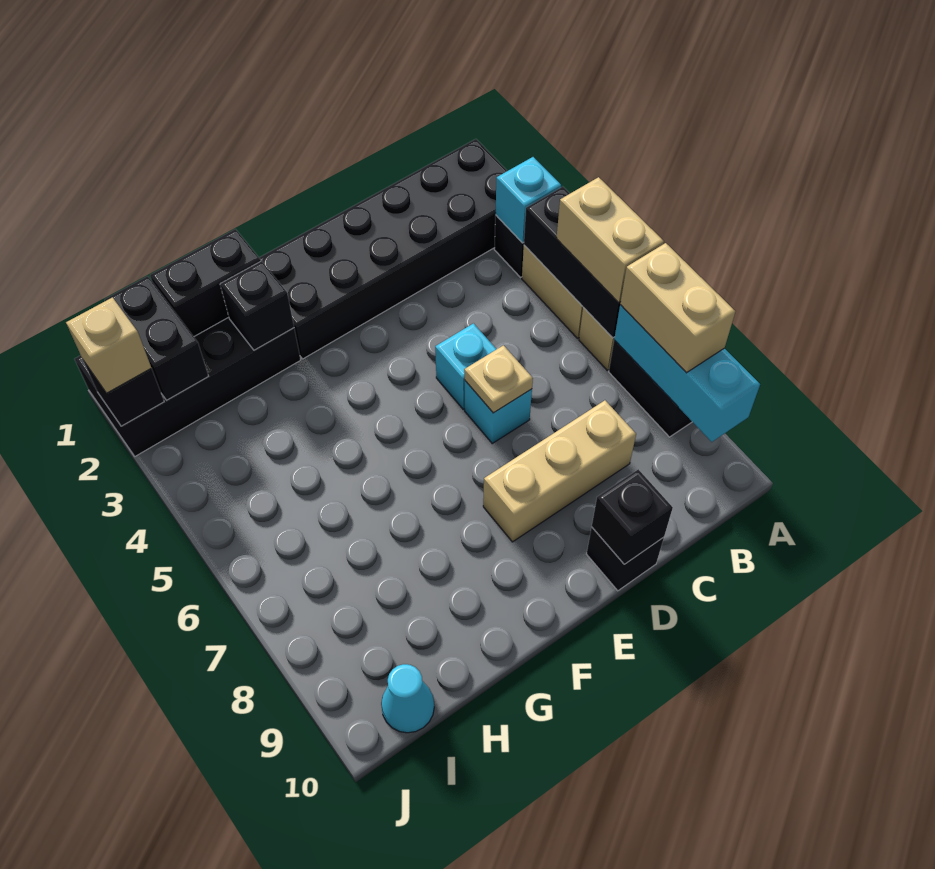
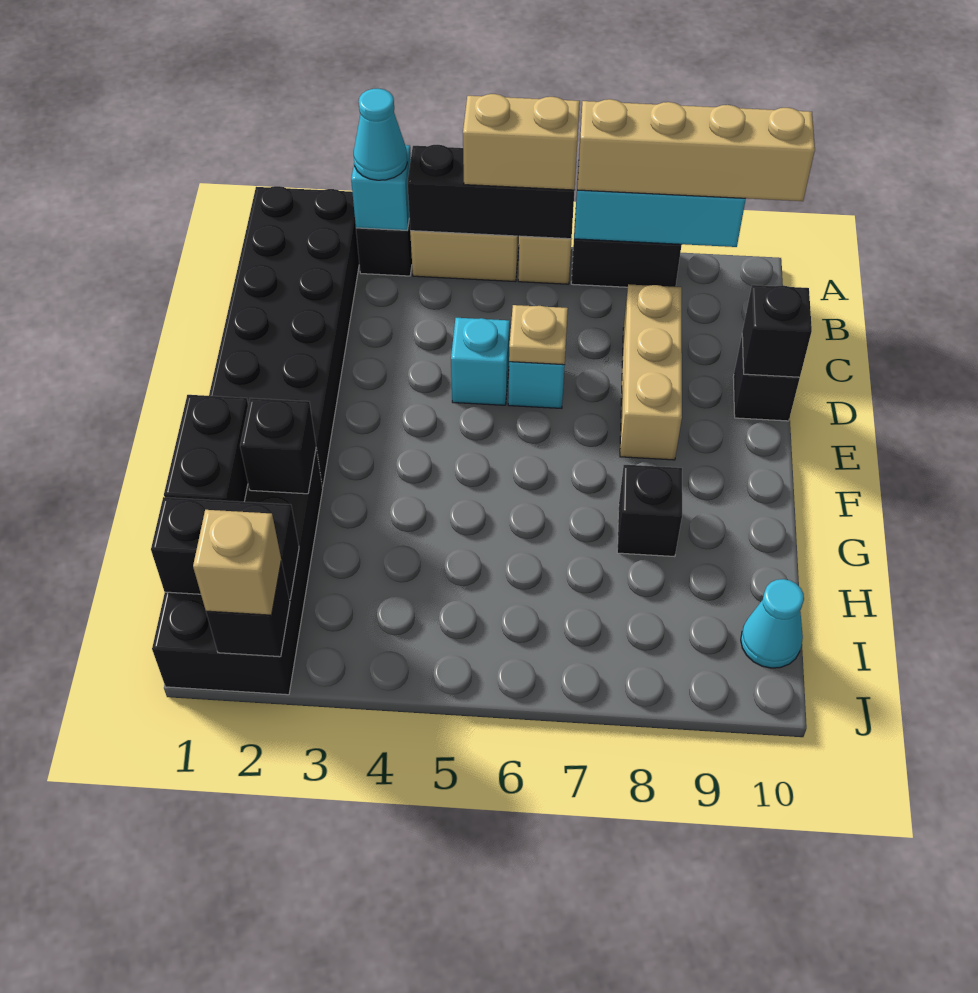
none -> cyan cone A3 level 3
tan brick A7:A8 level 3 -> tan brick A7:A10 level 3
none -> black brick G8 level 1

